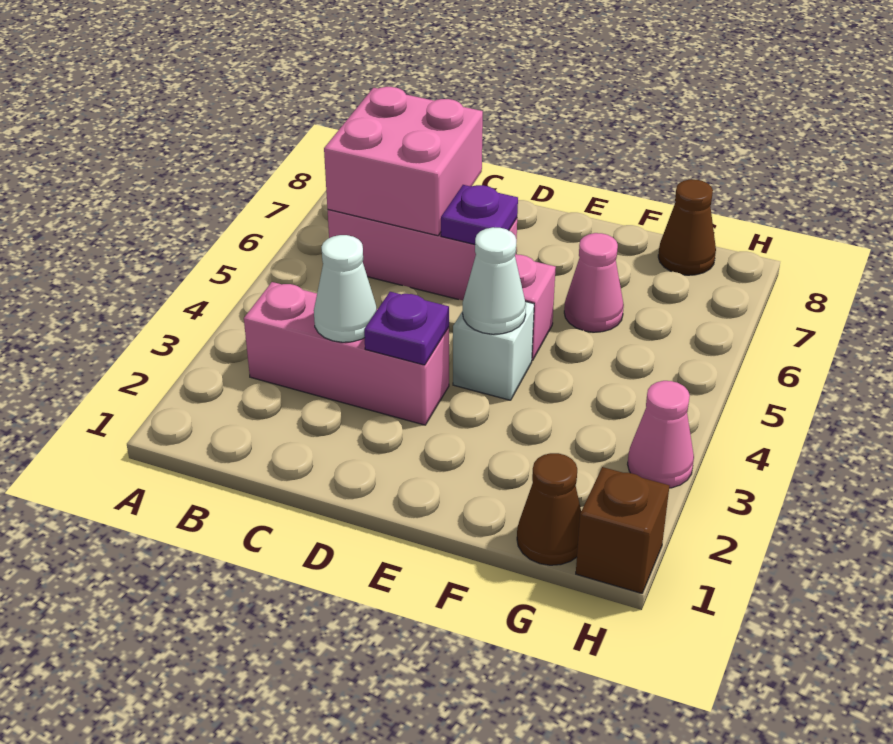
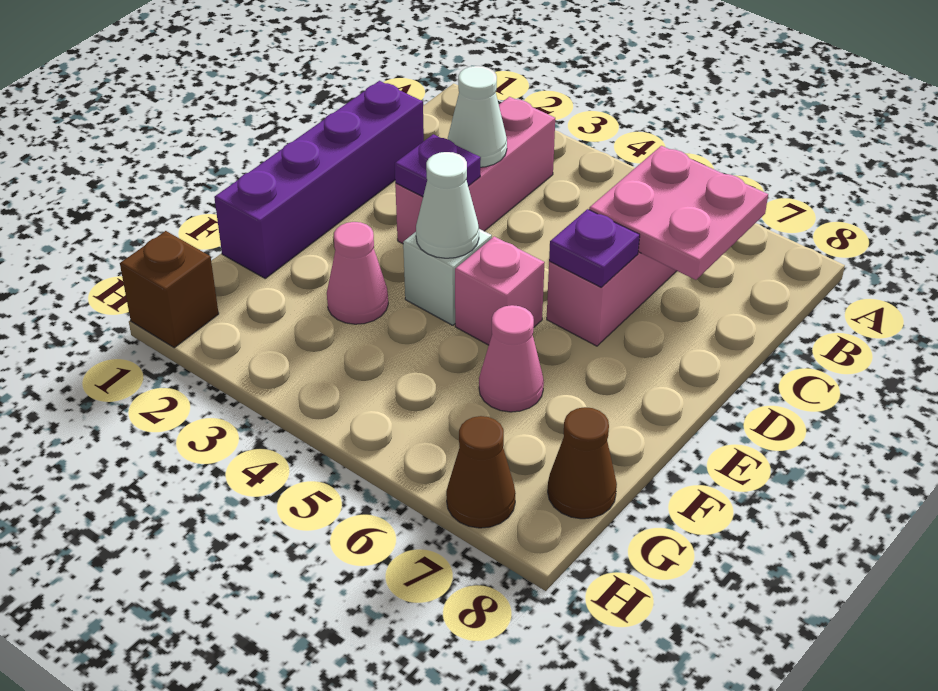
pink brick B6:C7 level 2 -> pink plate B6:C7 level 2
none -> purple brick C1:F1 level 1
brown cone G1 level 1 -> brown cone H7 level 1
pink cone H3 level 1 -> pink cone F3 level 1

